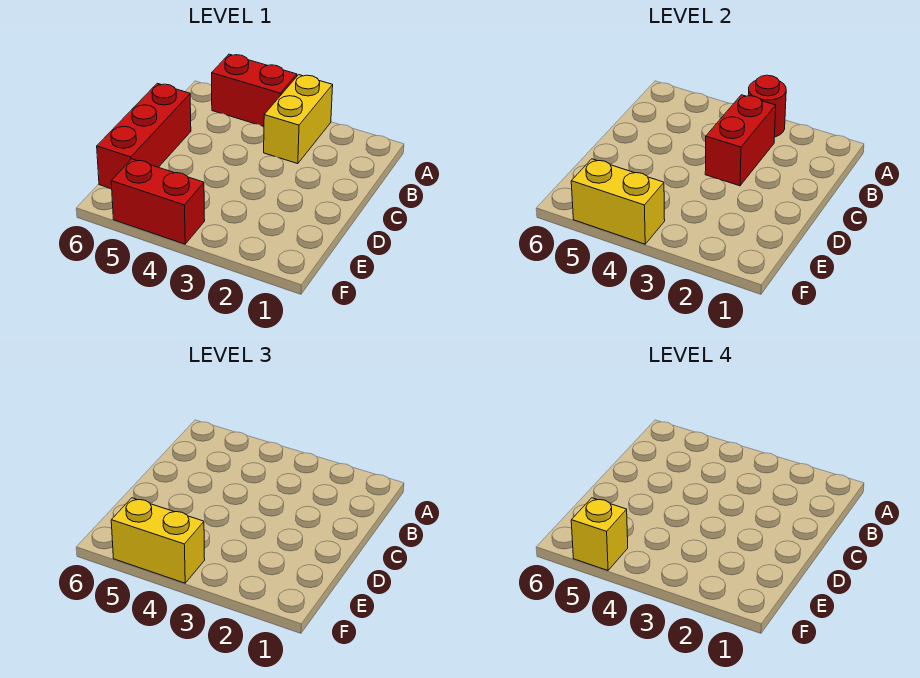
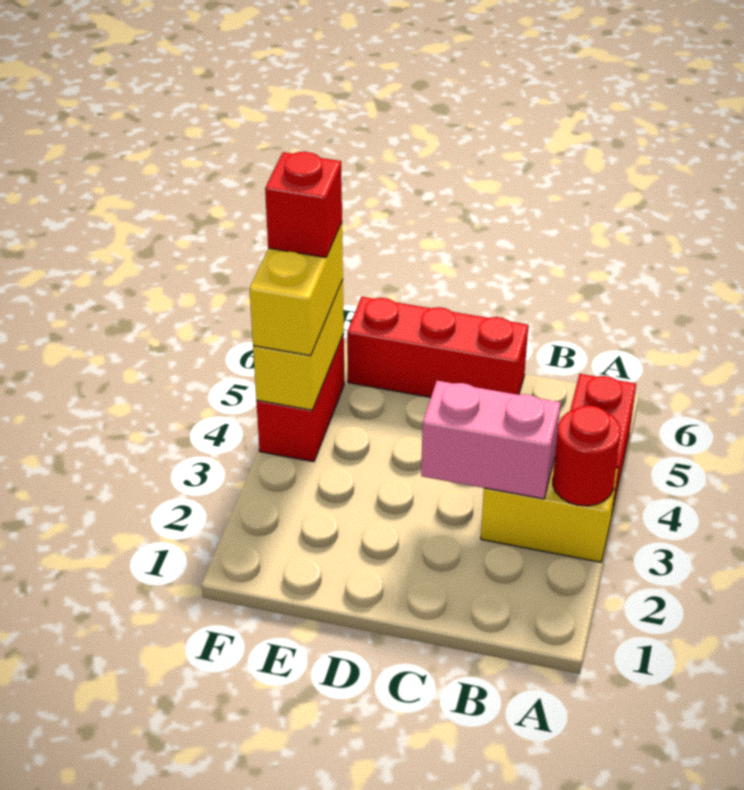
red brick B3:C3 level 2 -> pink brick B3:C3 level 2
yellow brick F5 level 4 -> red brick F5 level 4

